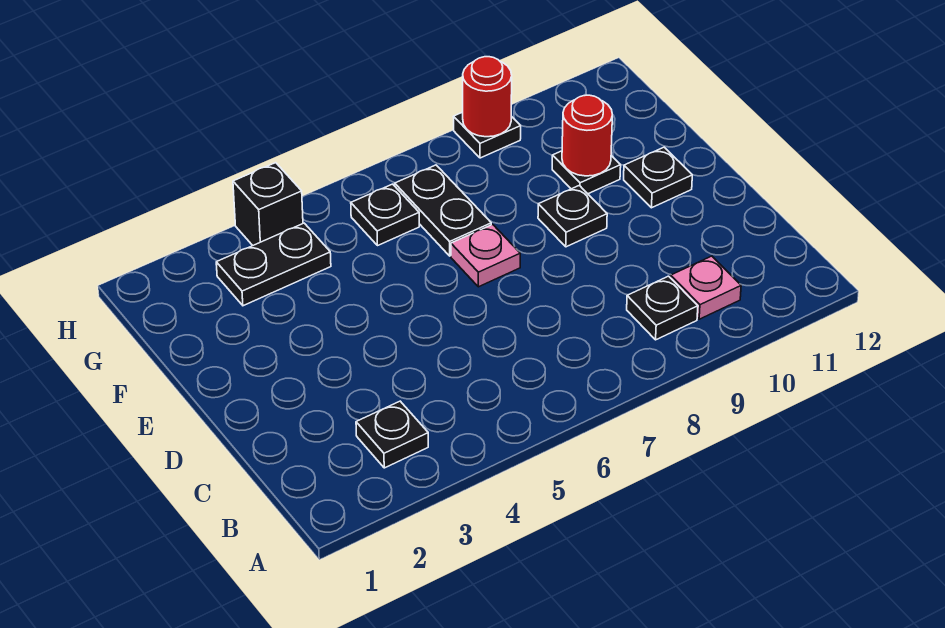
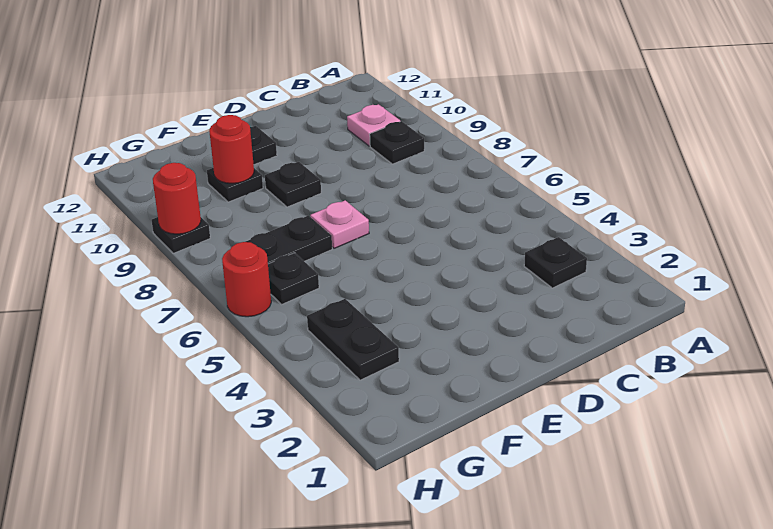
black brick H4 level 1 -> none
none -> red round brick H6 level 1

